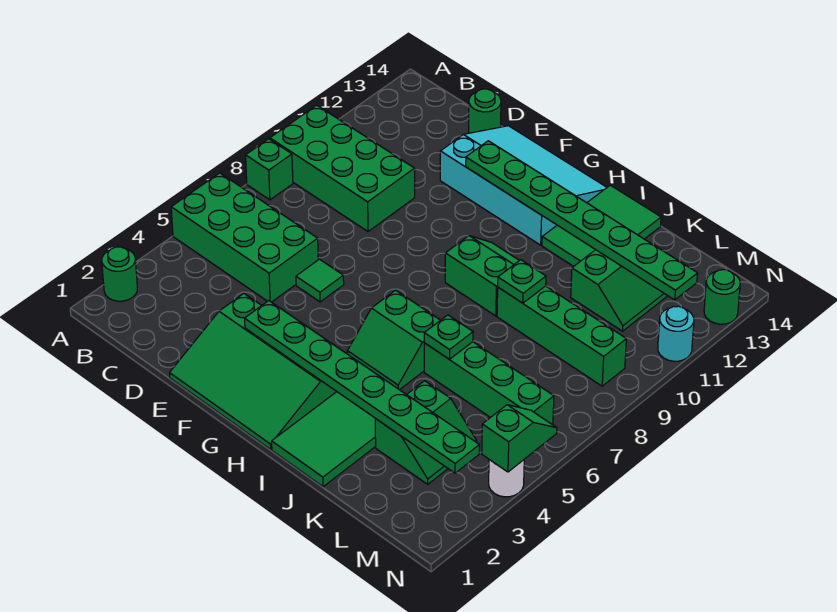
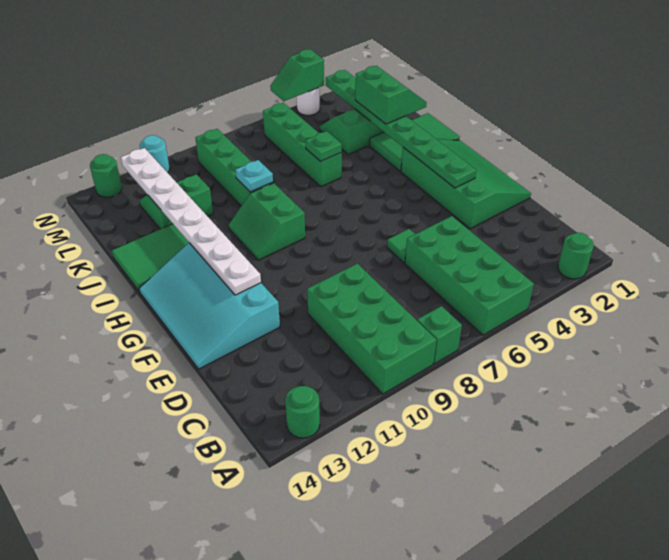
green round brick D14 level 1 -> green round brick A13 level 1
green plate F12:M12 level 2 -> white plate F12:M12 level 2
green slope H5:I6 level 1 top 6 -> green slope J2:K3 level 3 top 3
green plate J9 level 2 -> cyan plate J9 level 2

